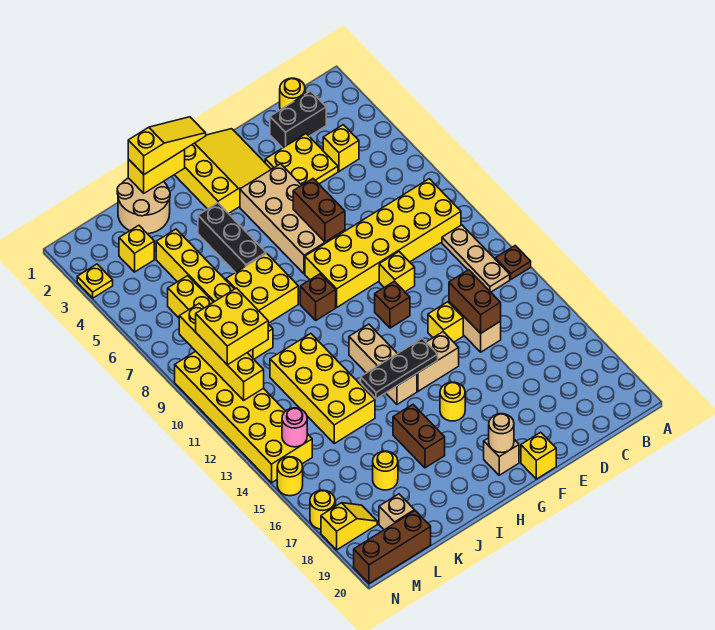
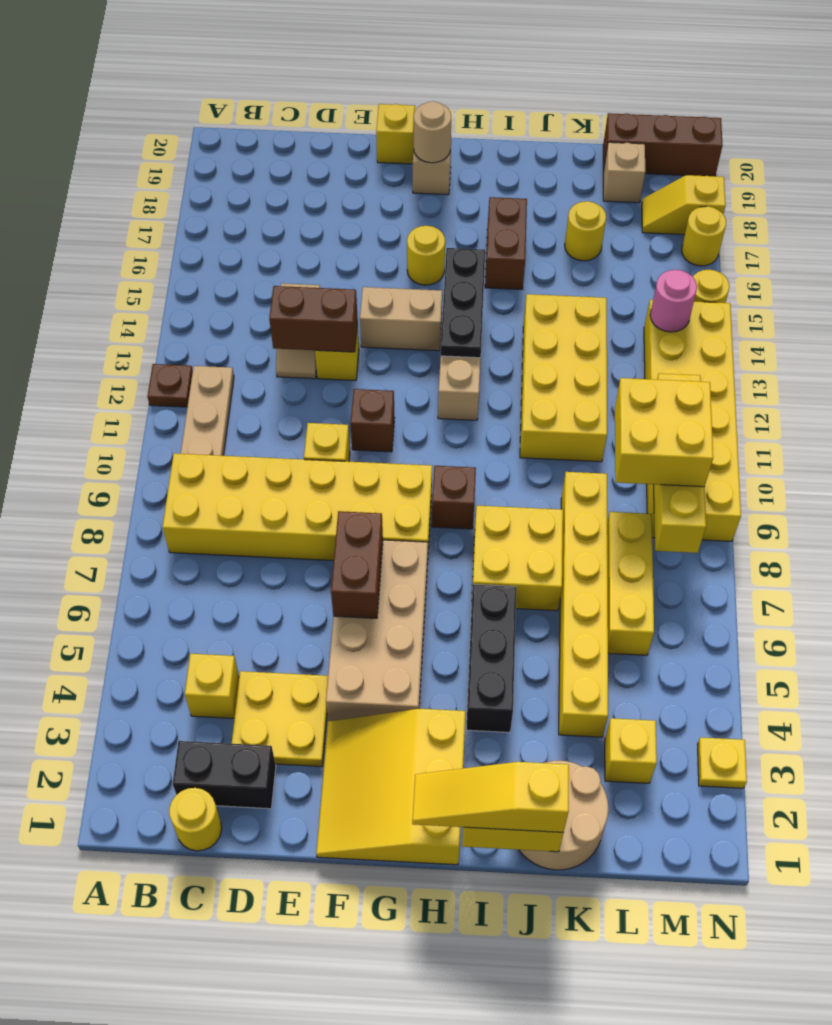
brown brick D13:D14 level 2 -> brown brick D13:E13 level 2
black plate G14:I14 level 2 -> black plate H13:H15 level 2

